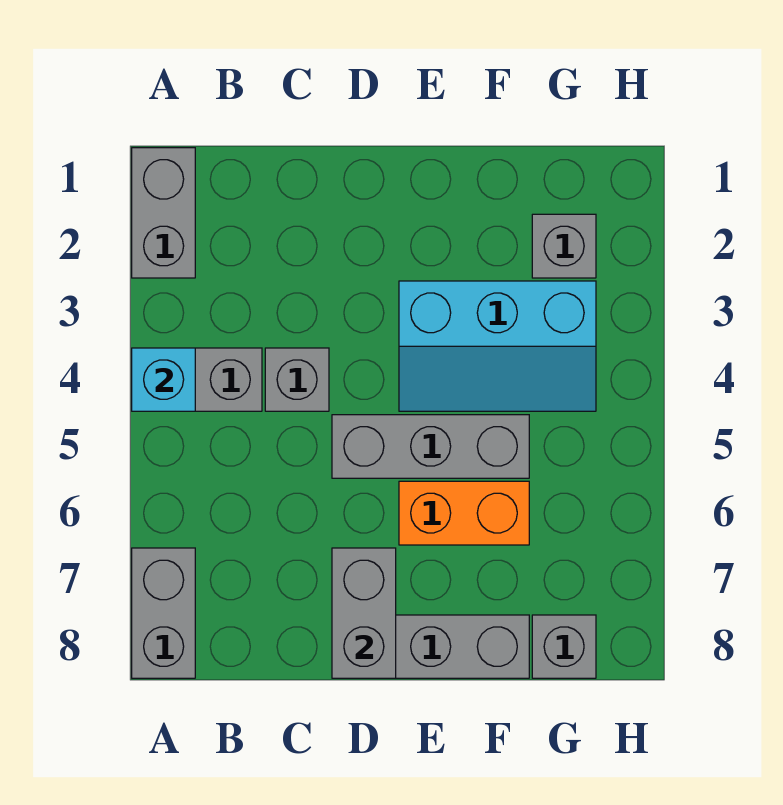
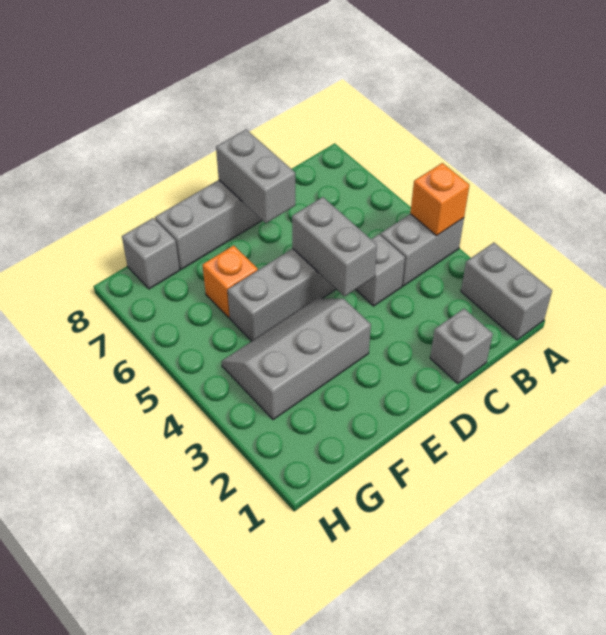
cyan brick A4 level 2 -> orange brick A4 level 2
grey brick A7:A8 level 1 -> grey brick D4:D5 level 2
cyan slope E3:G4 level 1 top 3 -> grey slope E3:G4 level 1 top 3
orange brick E6:F6 level 1 -> orange brick F6 level 1
grey brick G2 level 1 -> grey brick C1 level 1

